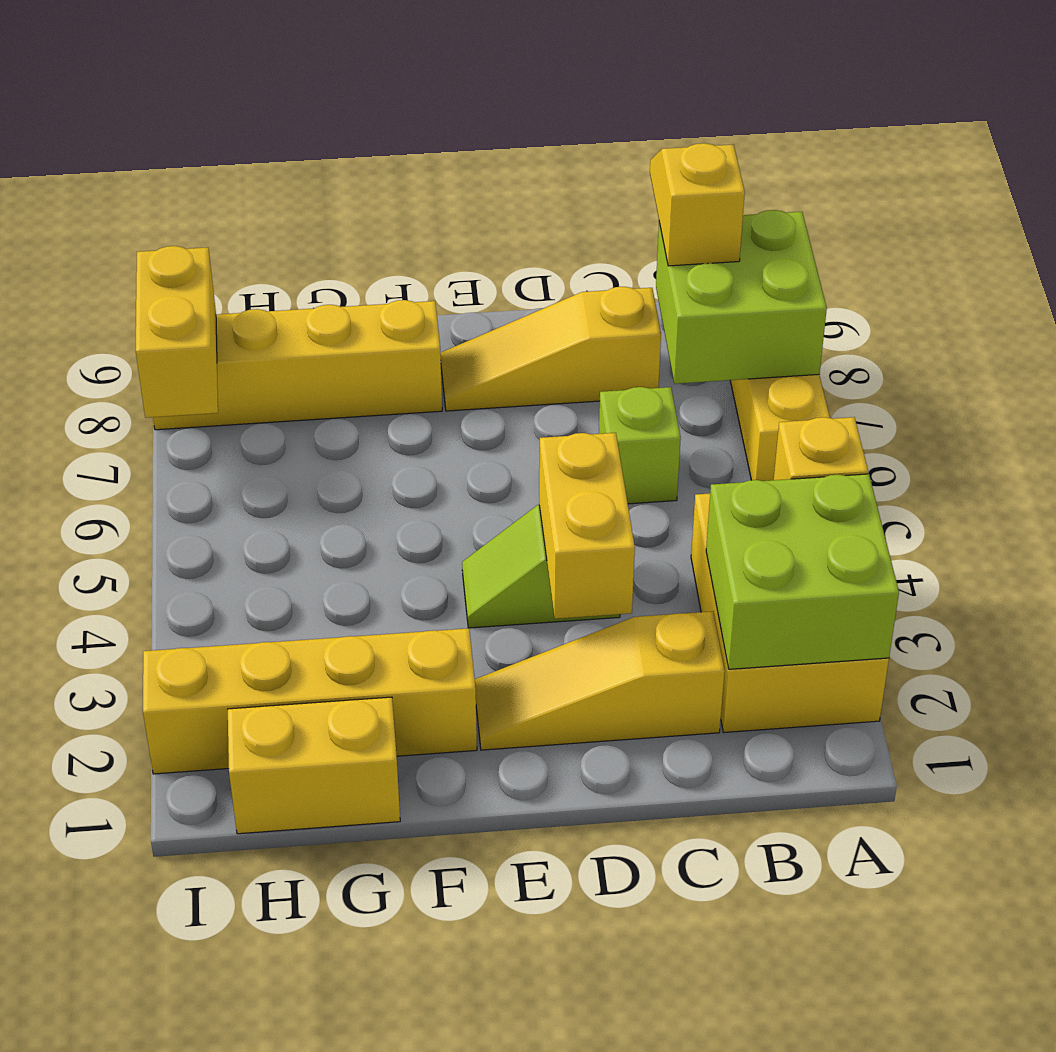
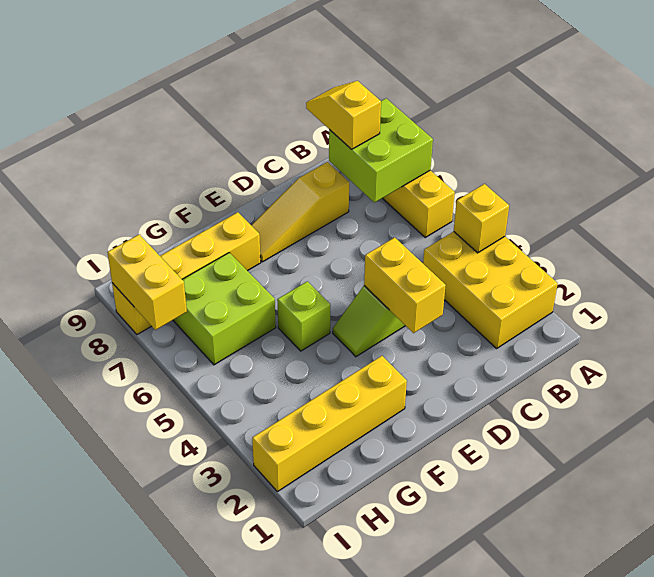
lime brick A2:B3 level 2 -> lime brick G6:H7 level 1
yellow slope C2:E2 level 1 top C -> none
lime brick C6 level 1 -> lime brick F5 level 1
yellow brick G1:H1 level 1 -> none

